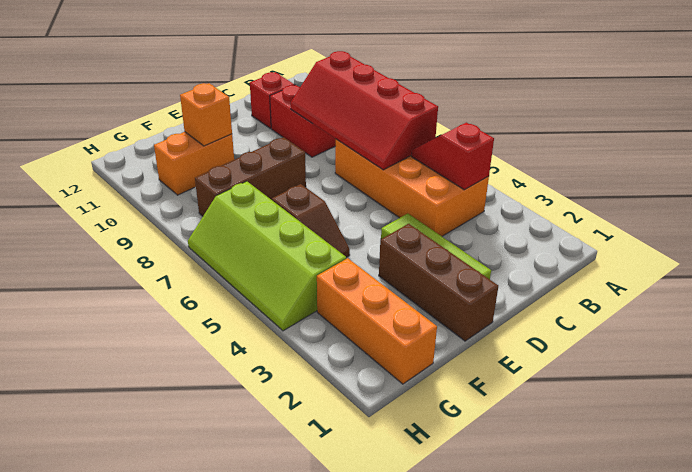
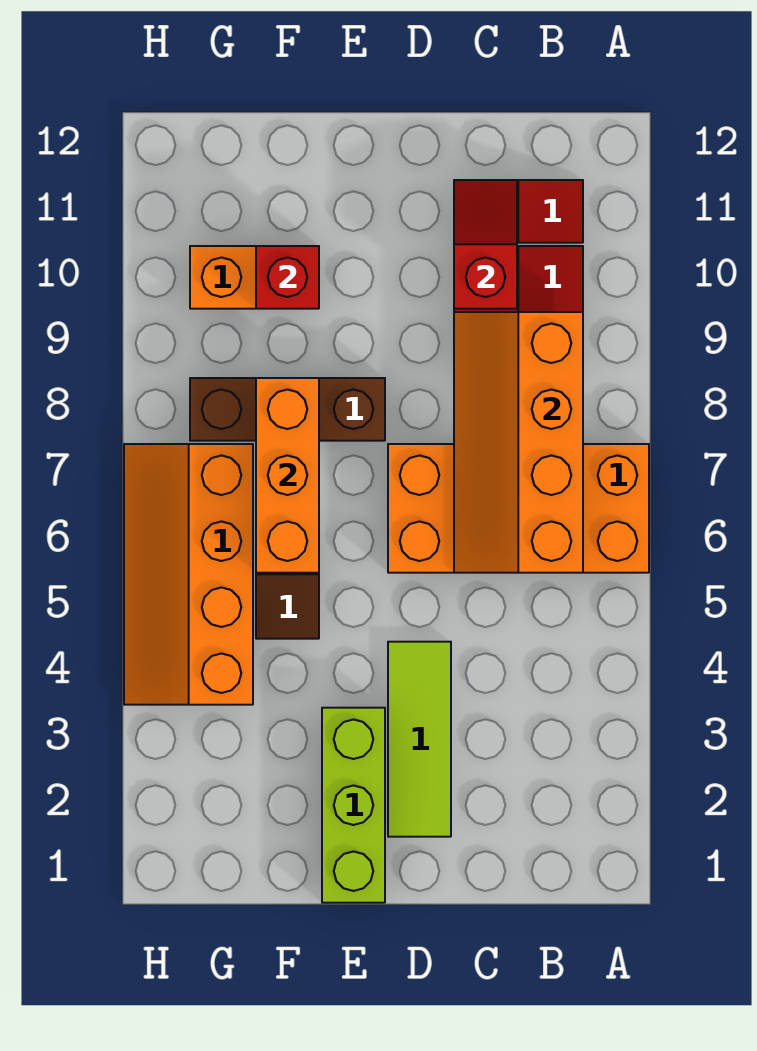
orange brick B4:C7 level 1 -> orange brick A6:D7 level 1
red slope B4:B5 level 2 top 4 -> red slope C10:C11 level 2 top 10
red slope B6:C9 level 2 top B -> orange slope B6:C9 level 2 top B
brown brick E1:E3 level 1 -> lime brick E1:E3 level 1
orange brick F10 level 2 -> red brick F10 level 2
orange brick G1:G3 level 1 -> orange brick F6:F8 level 2
lime slope G4:H7 level 1 top G -> orange slope G4:H7 level 1 top G

